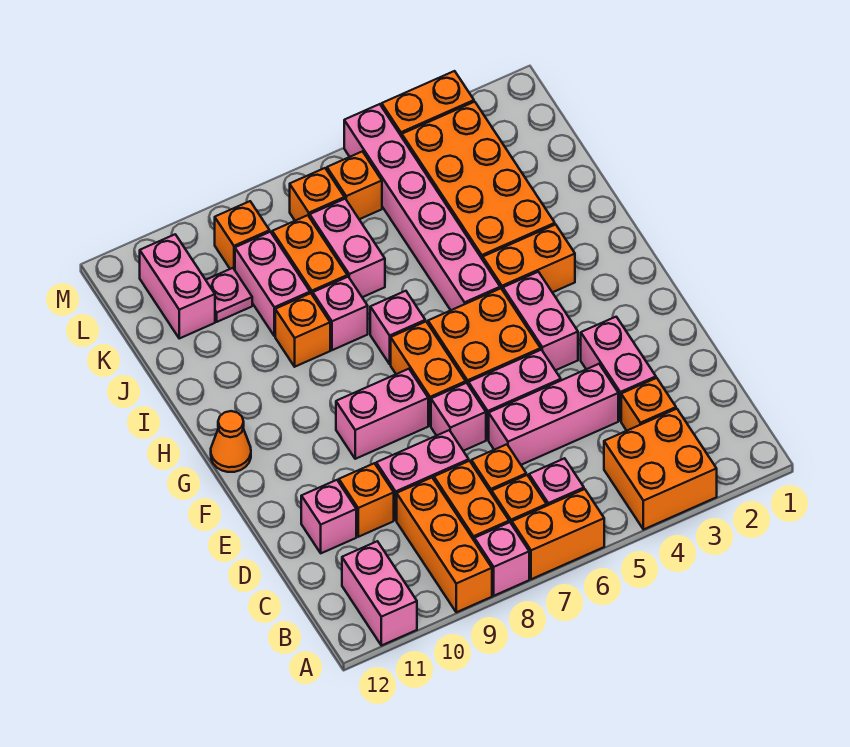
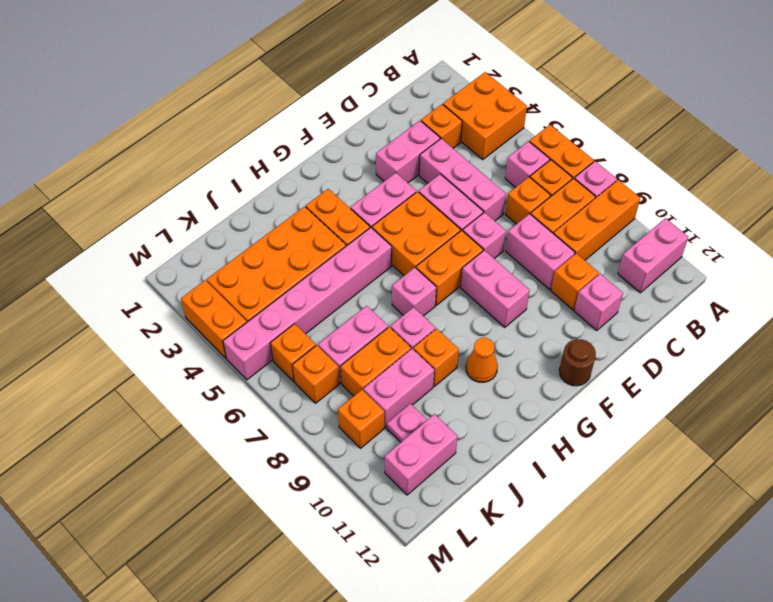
none -> brown round brick F12 level 1
orange cone G12 level 1 -> orange cone H10 level 1

